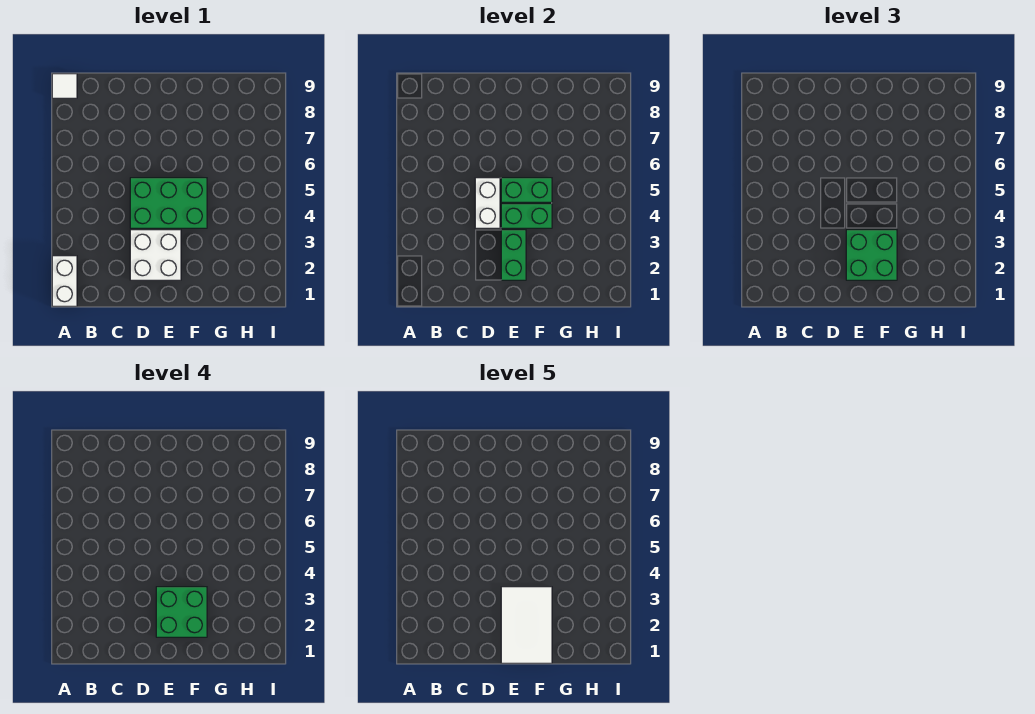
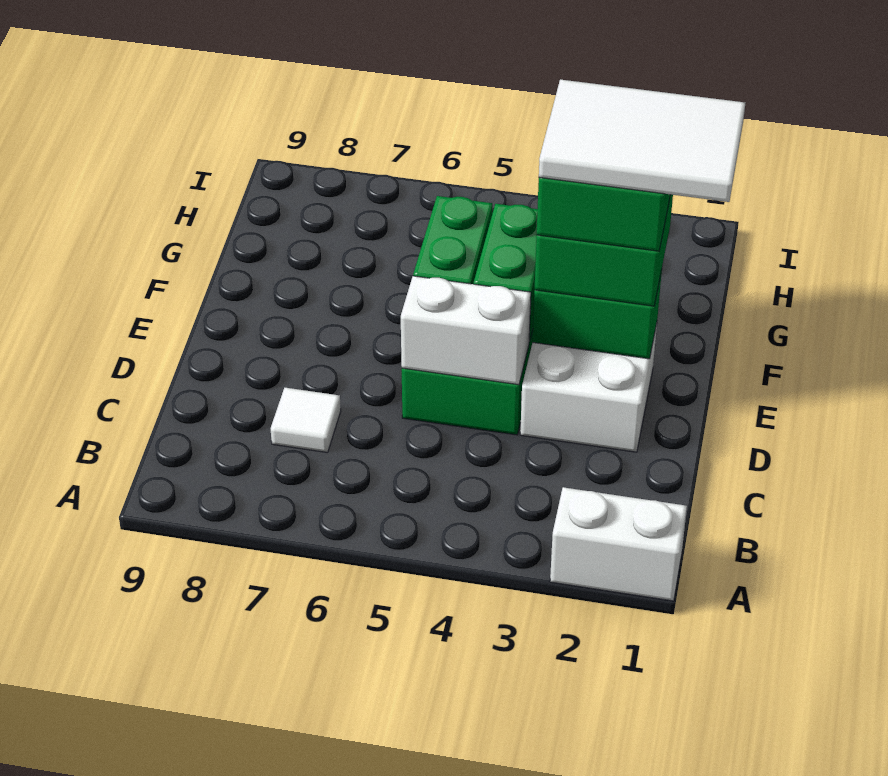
white tile A9 level 1 -> white tile C7 level 1

